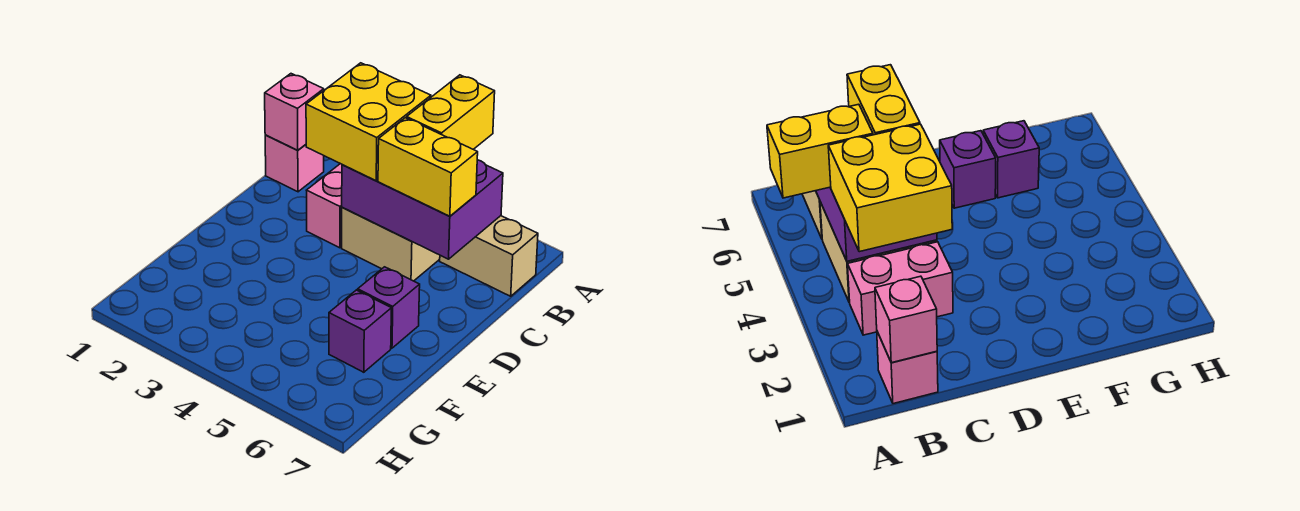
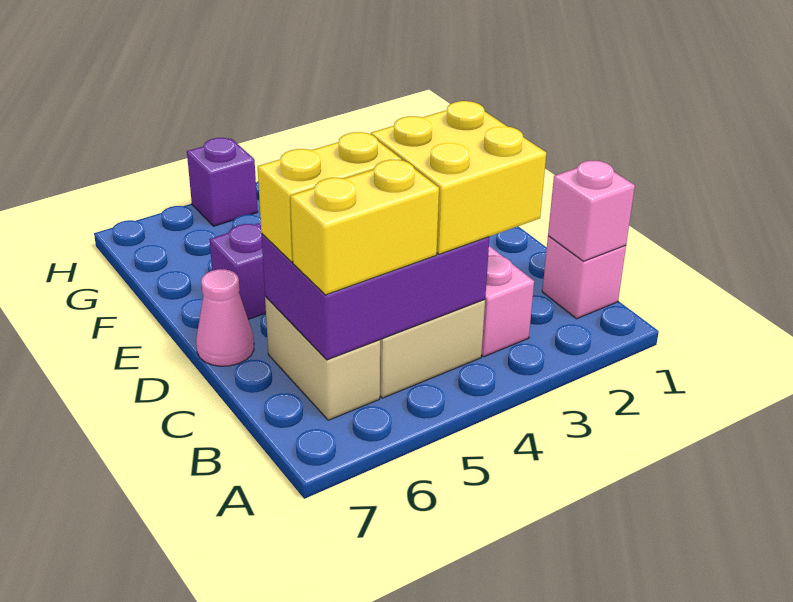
yellow brick A5:B5 level 3 -> yellow brick B5:B6 level 3
tan brick B6:B7 level 1 -> tan brick B6:C6 level 1
none -> pink cone D7 level 1
purple brick F6 level 1 -> purple brick H5 level 1

